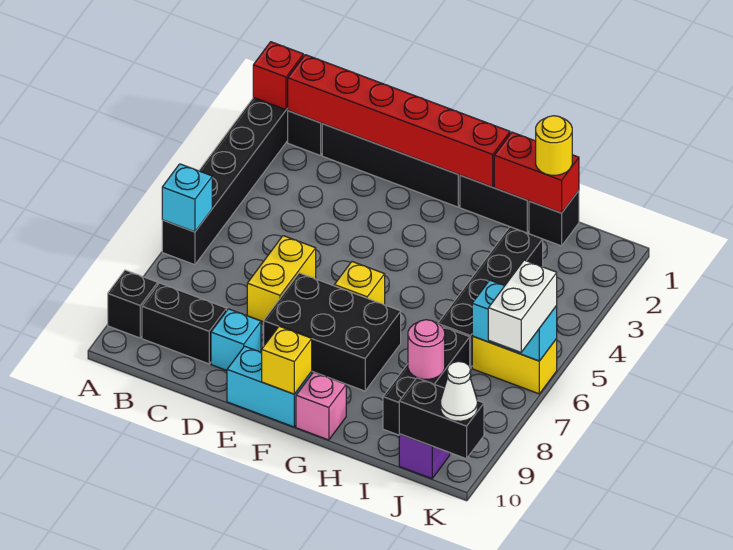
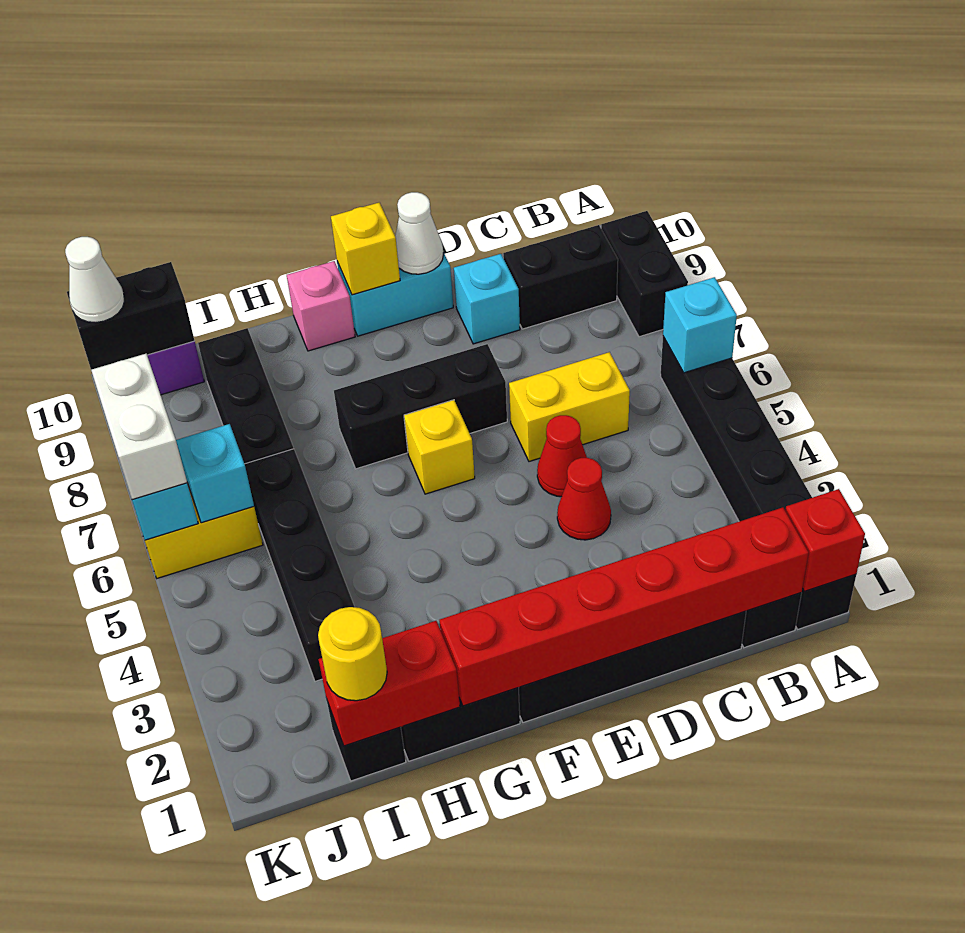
black brick A9 level 1 -> black brick A8:A9 level 1
none -> red cone D4 level 1
none -> red cone D5 level 1
yellow brick D6:D7 level 1 -> yellow brick C6:D6 level 1
black brick E7:G8 level 1 -> black brick E7:G7 level 1
none -> white cone E10 level 2
pink round brick I8 level 2 -> none

